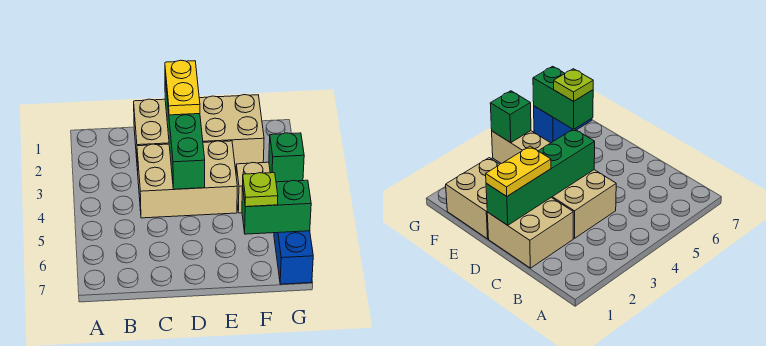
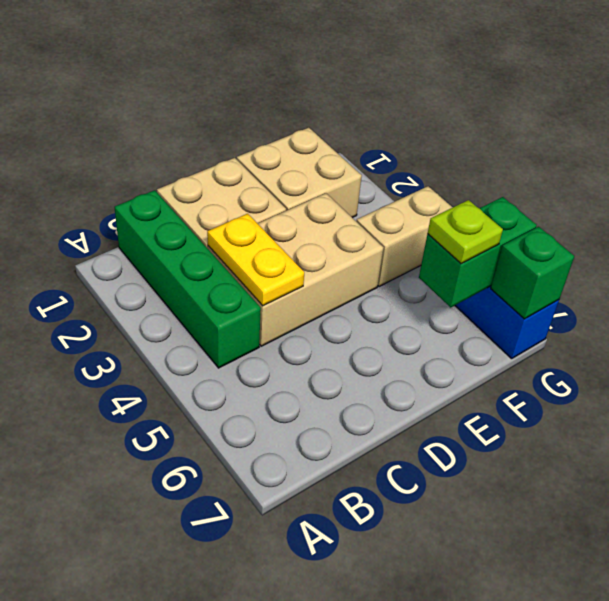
green brick D1:D4 level 2 -> green brick B1:B4 level 1
yellow plate D1:D2 level 3 -> yellow plate C3:C4 level 2
green brick G4 level 2 -> green brick G7 level 2

